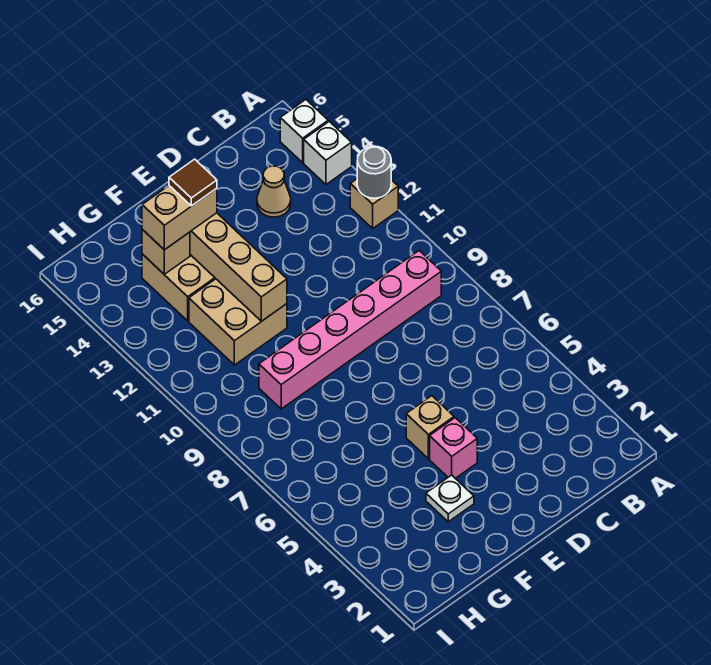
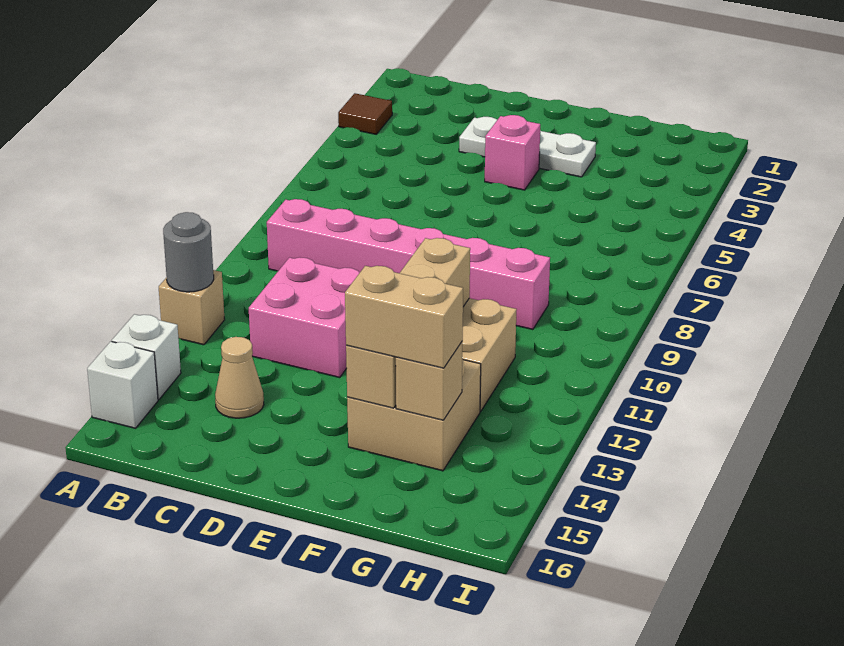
none -> pink brick C11:D12 level 1
tan brick E5 level 1 -> none
white plate F3 level 1 -> white plate D3:F3 level 1
brown tile F14 level 4 -> brown tile A3 level 1

